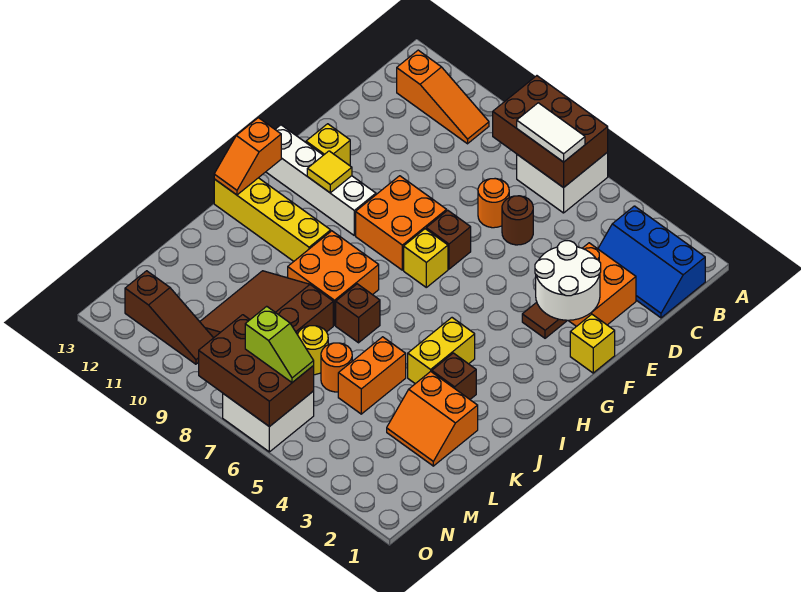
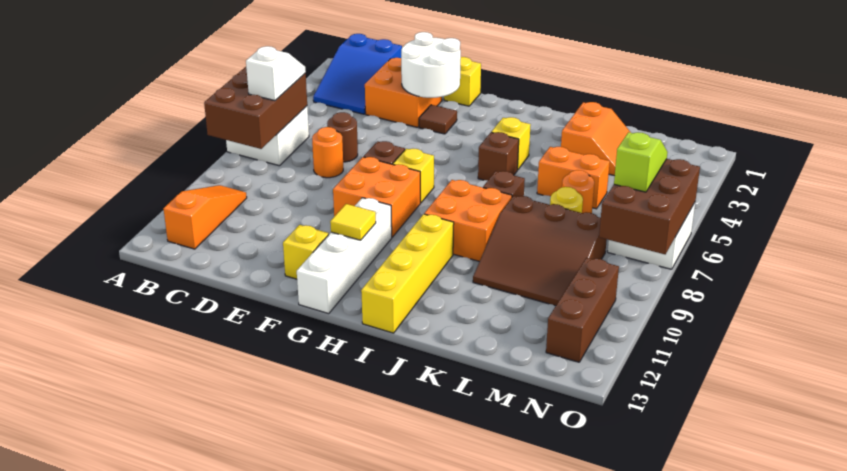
blue slope B1:C3 level 1 top B -> blue slope B1:C3 level 1 top 1
white tile B6:B7 level 3 -> white slope B6:B7 level 3 top 7
orange slope H13:I13 level 2 top H -> none
yellow brick I4:J4 level 1 -> yellow brick I4 level 1
brown brick J3 level 1 -> brown brick I5 level 1
brown slope N10:N12 level 1 top 12 -> brown brick N10:N12 level 1

